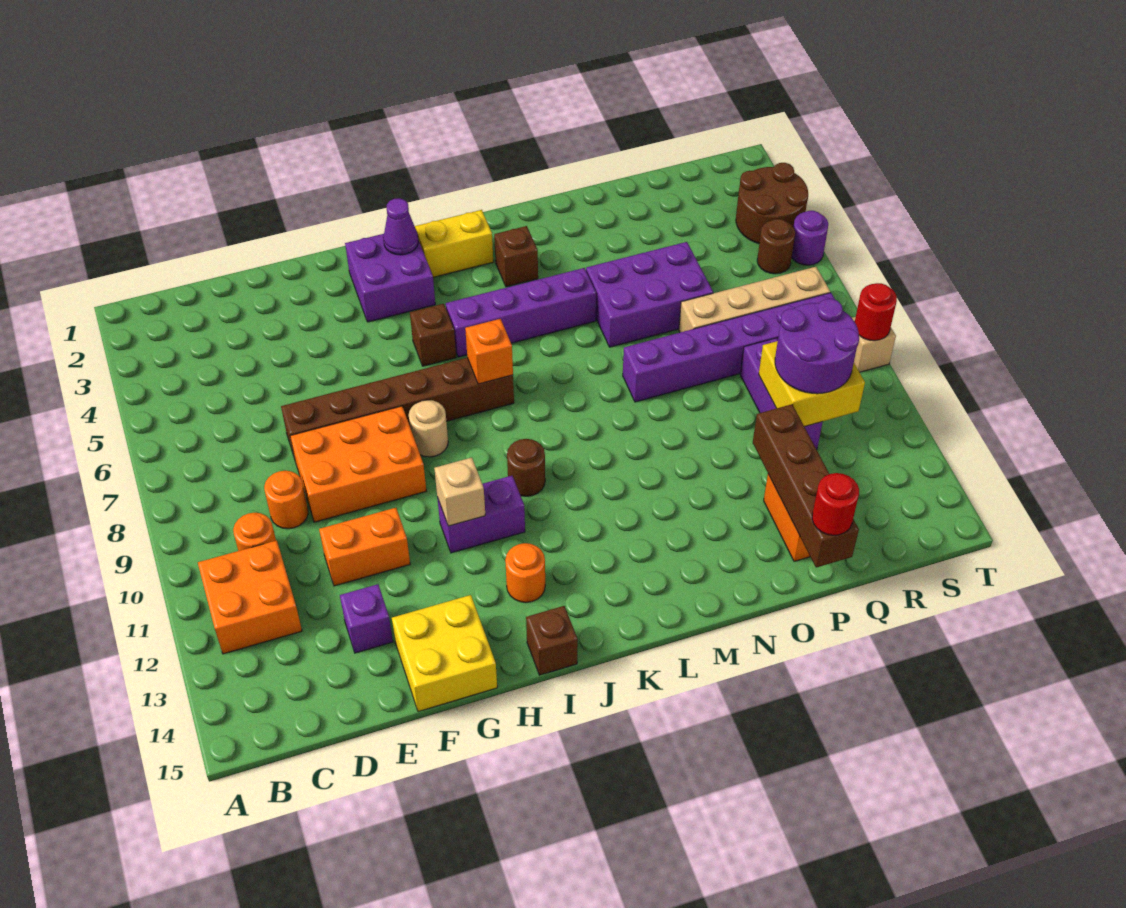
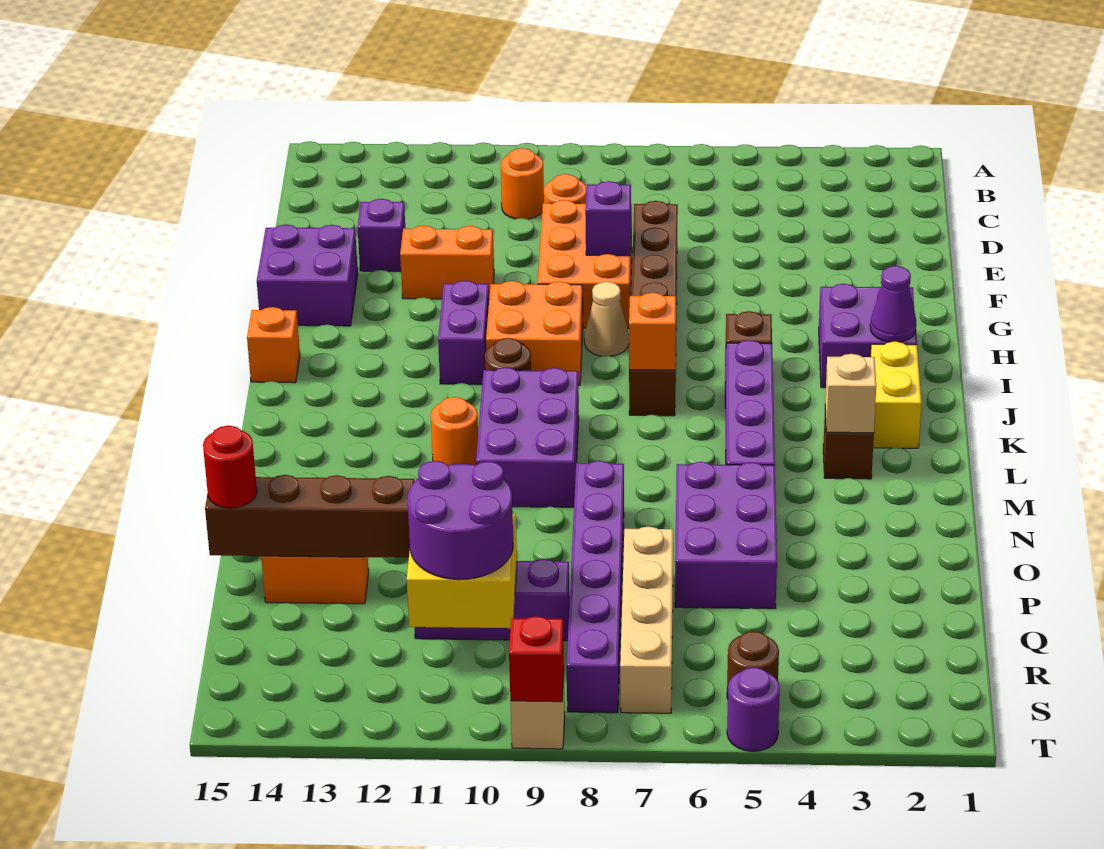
orange brick B11:C12 level 1 -> orange brick H9:I10 level 1
orange brick E11:F11 level 1 -> orange brick F11:F12 level 1
none -> purple brick F8 level 2
yellow brick F14:G15 level 1 -> purple brick F14:G15 level 1
tan round brick H8 level 1 -> tan cone H8 level 1
tan brick H11 level 2 -> tan brick L3 level 2
orange round brick I13 level 1 -> orange round brick L11 level 1
brown brick I15 level 1 -> orange brick I15 level 1
none -> purple brick K9:M10 level 1
brown round brick S3:T4 level 1 -> none
red round brick T9 level 2 -> red brick T9 level 2

